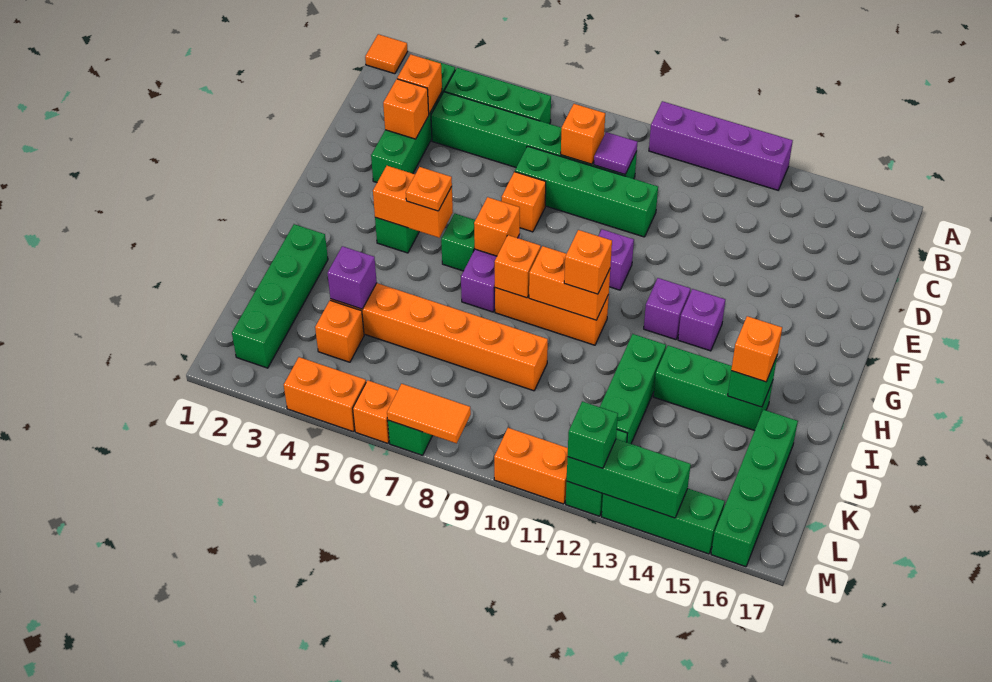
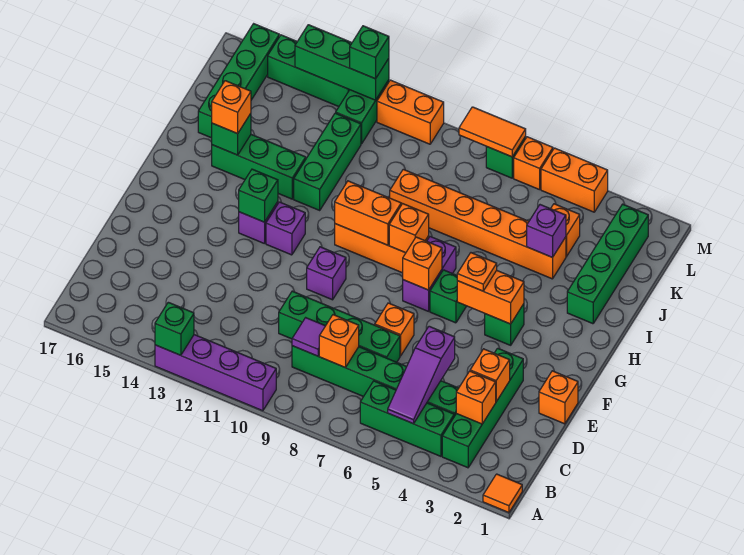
none -> green brick A13 level 2
none -> purple slope B5:D5 level 2 top D
none -> green brick G13 level 2
orange brick H10 level 3 -> orange brick E1 level 1

